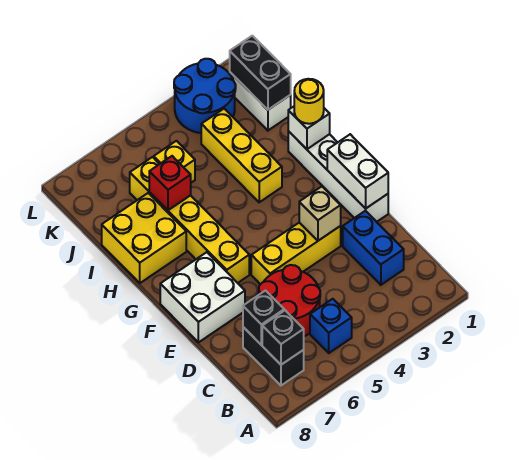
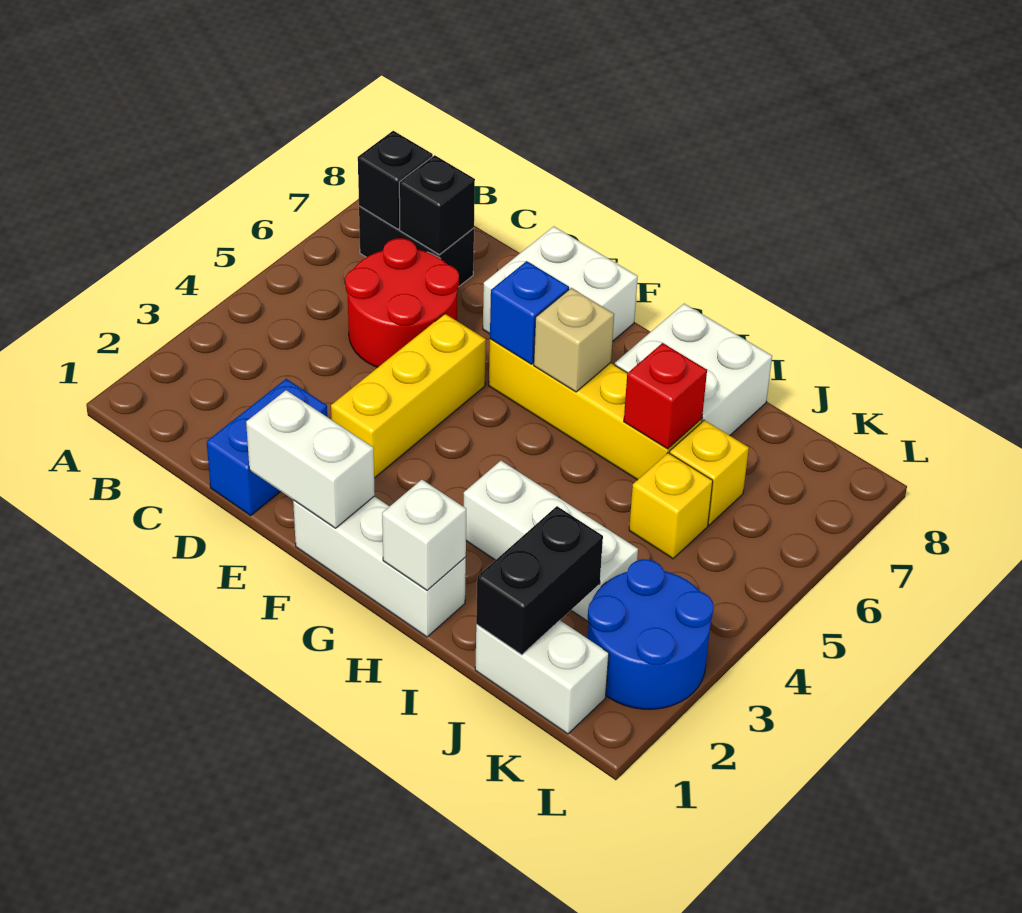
blue brick B5 level 1 -> blue brick F6 level 2
blue brick C2:D2 level 1 -> blue brick D1:D2 level 1
white brick E1:H1 level 1 -> white brick F1:H1 level 1
tan brick E3 level 2 -> tan brick G6 level 2
yellow round brick H1 level 3 -> none
yellow brick H3:J3 level 1 -> white brick H3:J3 level 1
yellow brick H7:I8 level 1 -> white brick H7:I8 level 1
black brick J1:K1 level 2 -> black brick J1:J2 level 2

